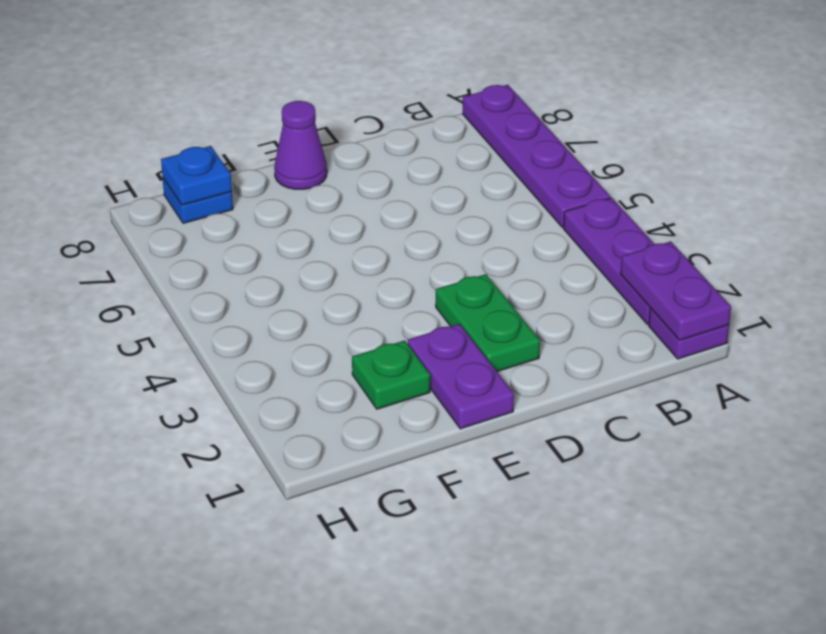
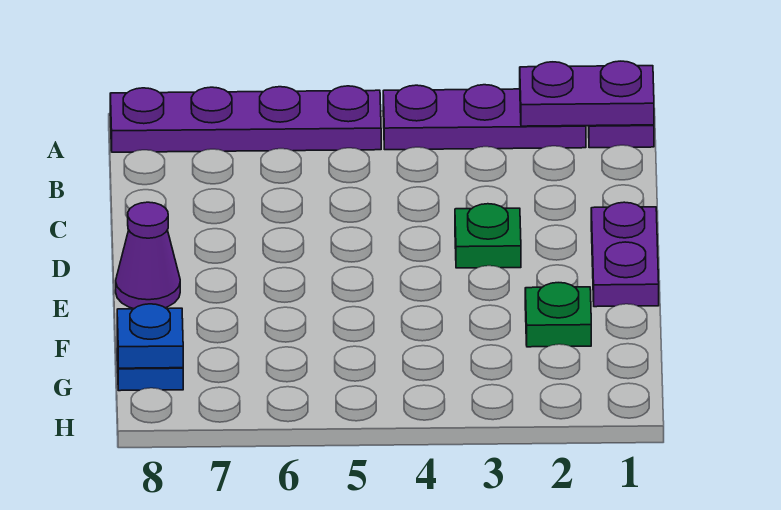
green plate D2:D3 level 1 -> green plate D3 level 1
purple plate E1:E2 level 1 -> purple plate D1:E1 level 1

